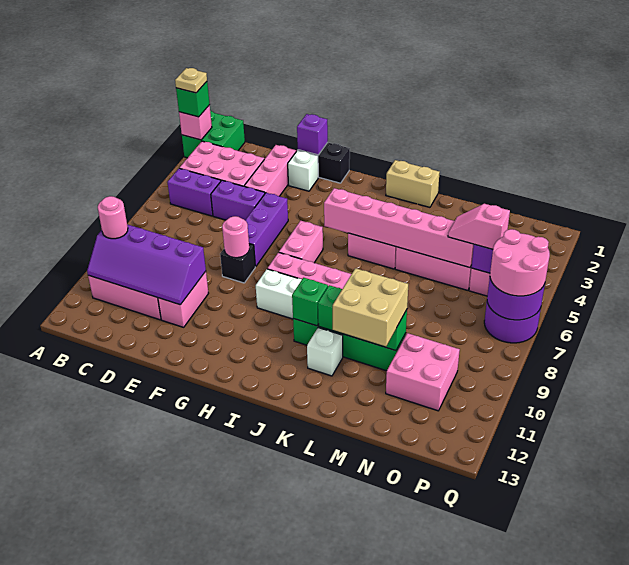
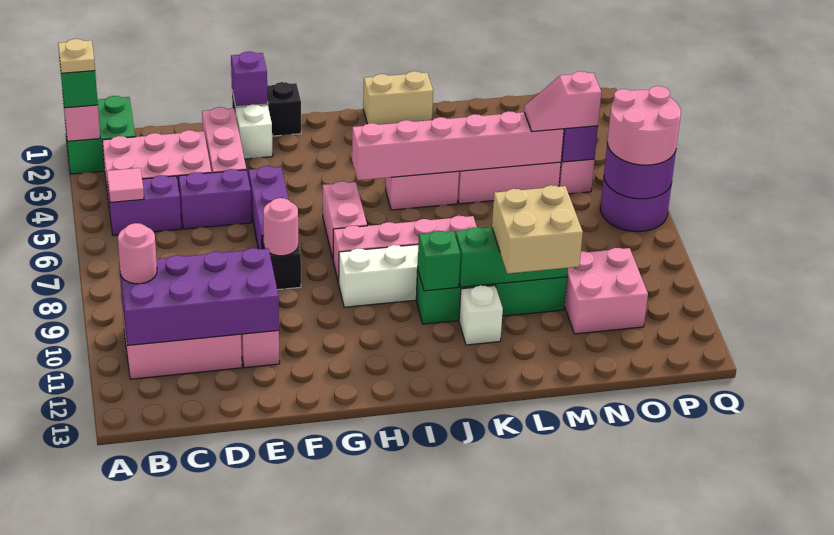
none -> pink tile B5 level 2
purple slope B10:E11 level 2 top 10 -> purple brick B10:E11 level 2

